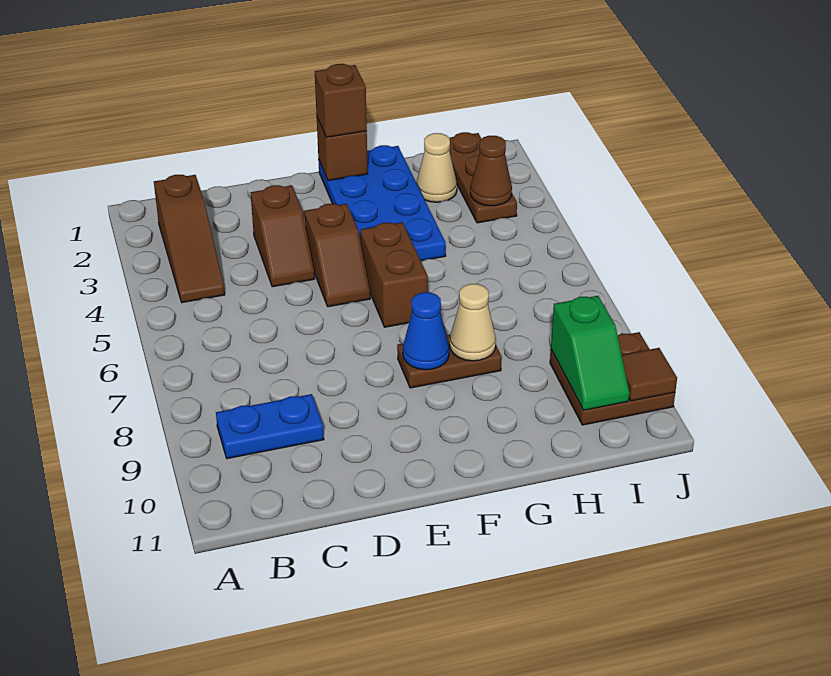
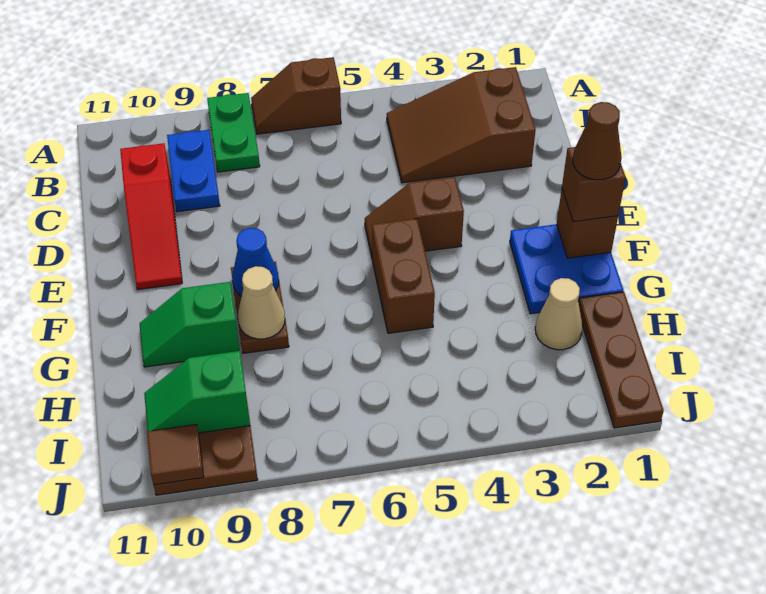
none -> green plate A8:B8 level 1
brown slope B2:B4 level 1 top 2 -> brown slope B2:C4 level 1 top 2
none -> red slope C10:E10 level 1 top C
brown slope D3:D4 level 1 top 3 -> brown slope A6:A7 level 1 top 6
blue plate F1:G4 level 1 -> blue plate F1:G2 level 1
brown brick F5:F6 level 1 -> brown brick F5:G5 level 1
none -> green slope G9:G10 level 1 top 9
brown plate I1:I3 level 1 -> brown plate H1:J1 level 1
brown cone I3 level 2 -> brown cone F1 level 4

